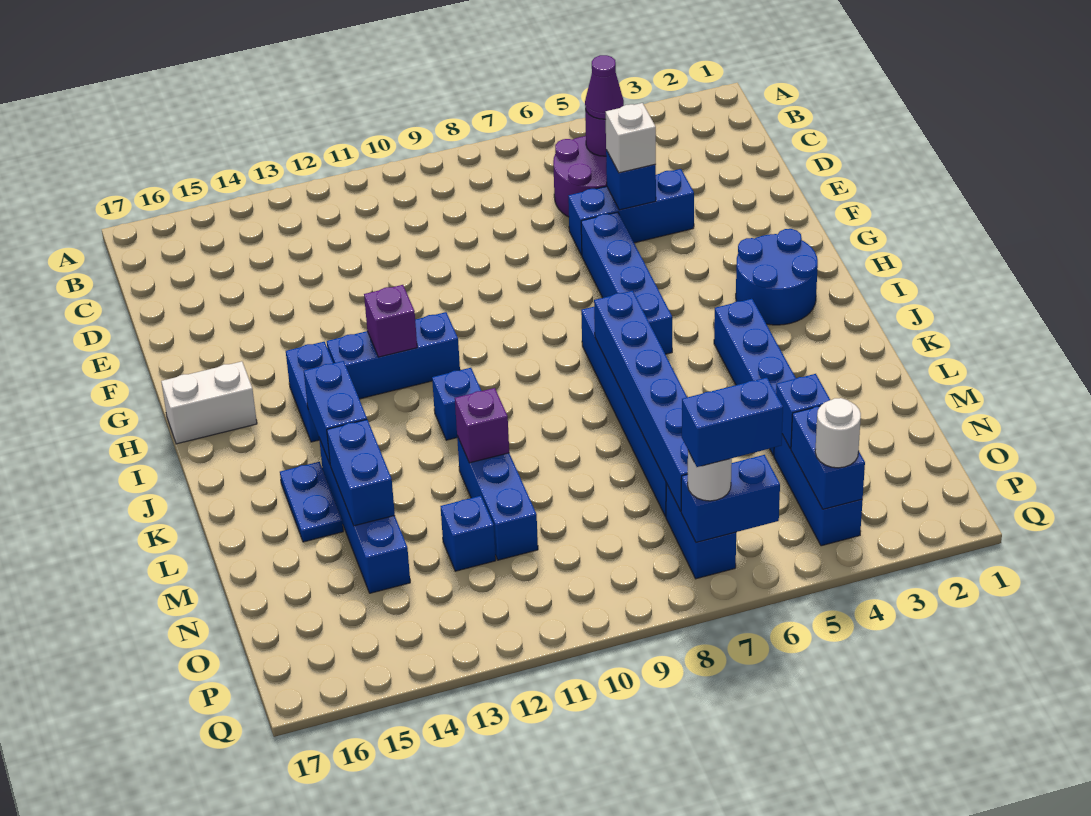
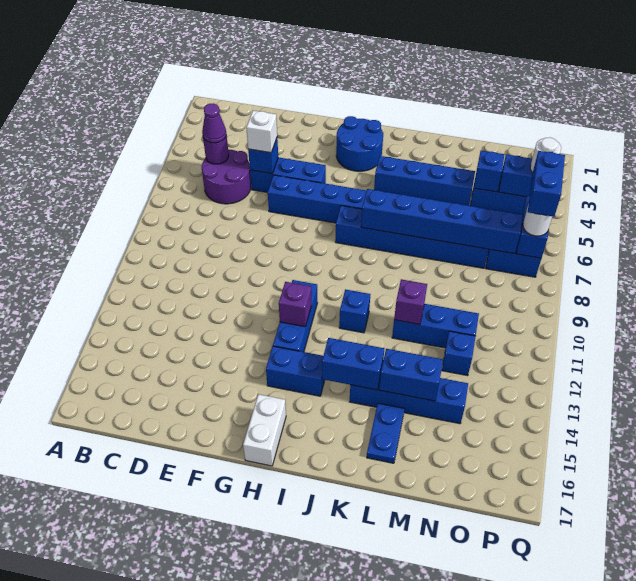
blue brick E4:E6 level 1 -> blue brick E5:G5 level 1
blue plate K15:L15 level 1 -> blue plate L15:L16 level 1

